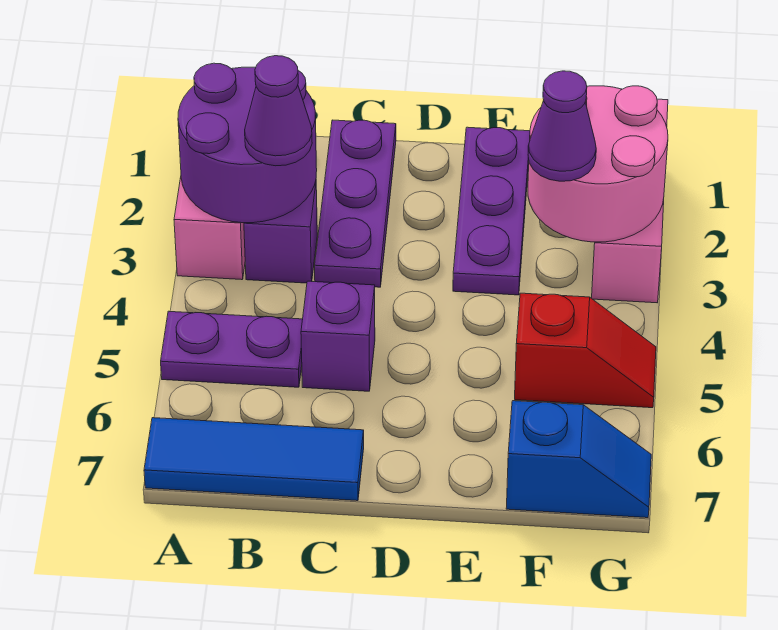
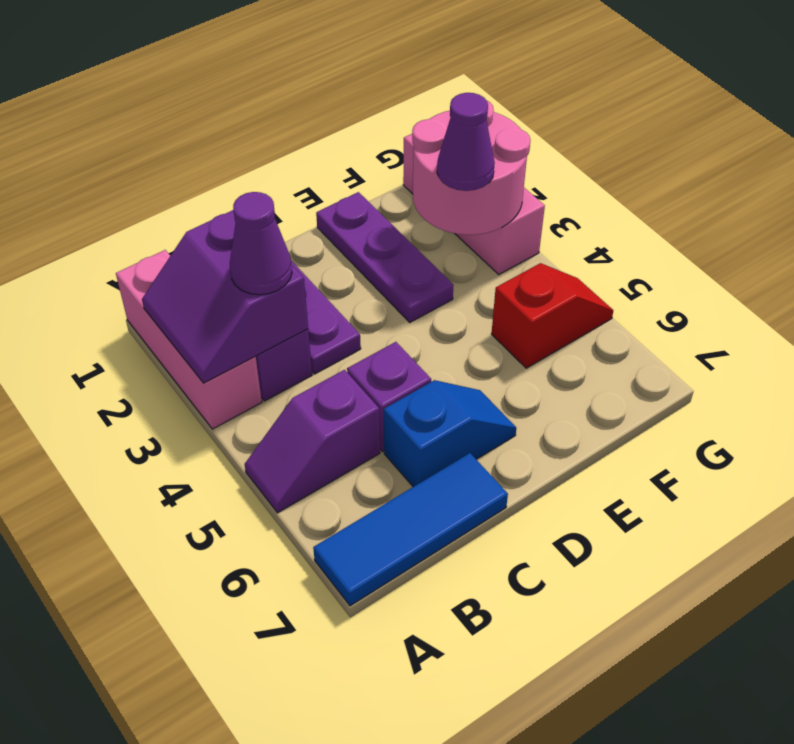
purple round brick A2:B3 level 2 -> purple slope A2:B3 level 2 top B
purple plate A5:B5 level 1 -> purple slope A5:B5 level 1 top B
blue slope F7:G7 level 1 top F -> blue slope C6:D6 level 1 top C

